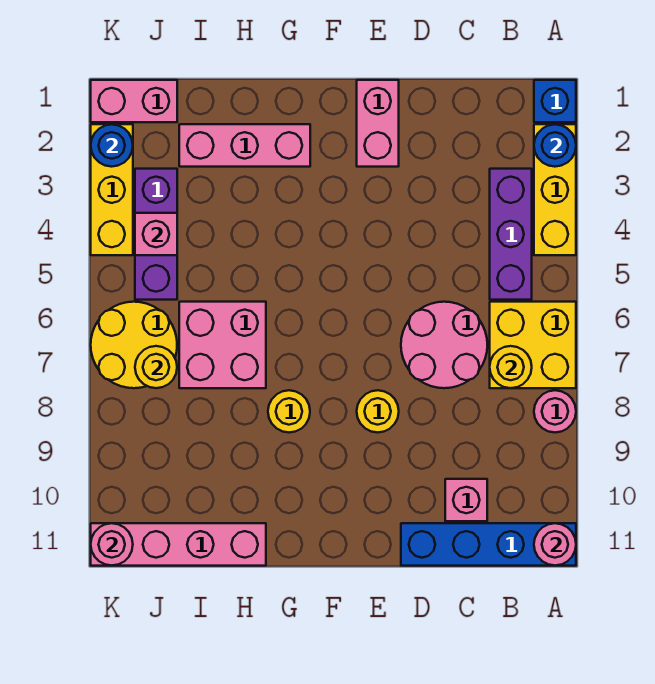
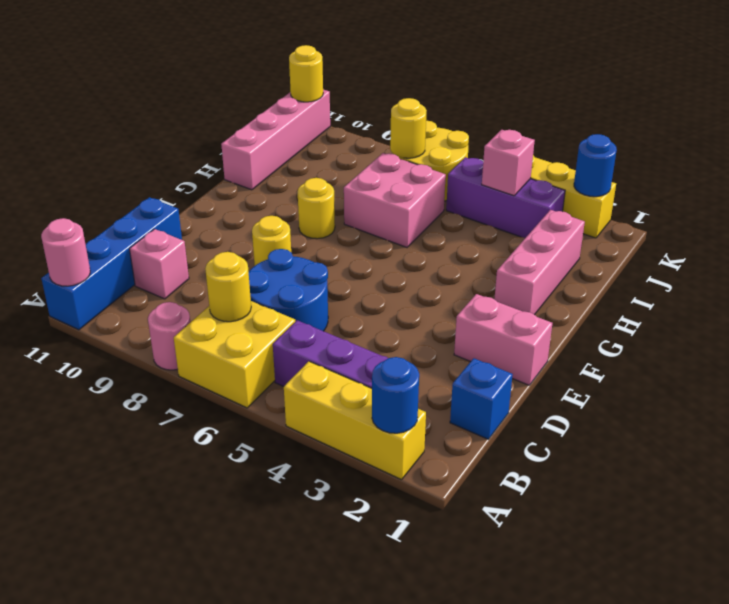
blue brick A1 level 1 -> blue brick C1 level 1
pink round brick C6:D7 level 1 -> blue round brick C6:D7 level 1
pink brick J1:K1 level 1 -> none
pink round brick K11 level 2 -> yellow round brick K11 level 2

